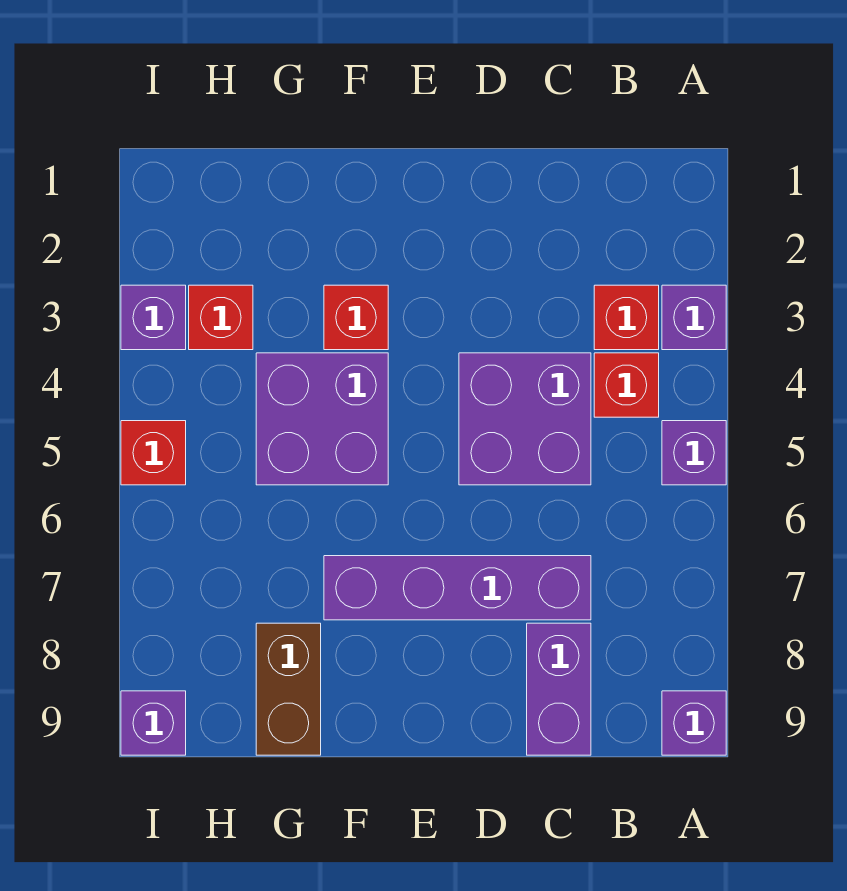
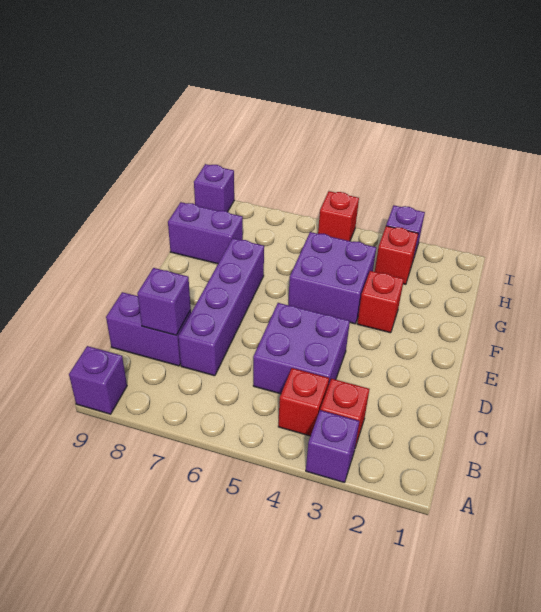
purple brick A5 level 1 -> purple brick C8 level 2
brown brick G8:G9 level 1 -> purple brick G8:G9 level 1

